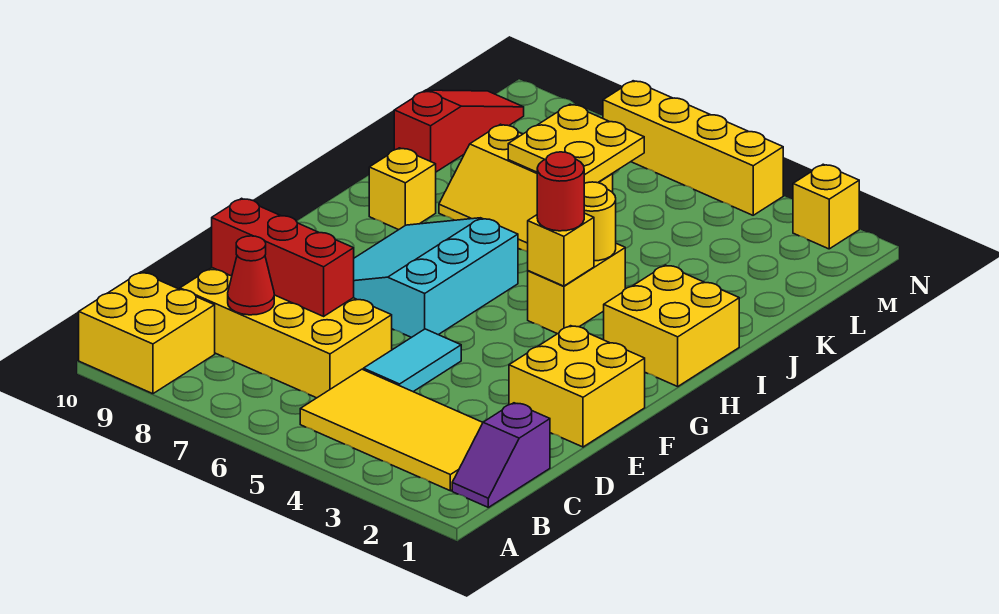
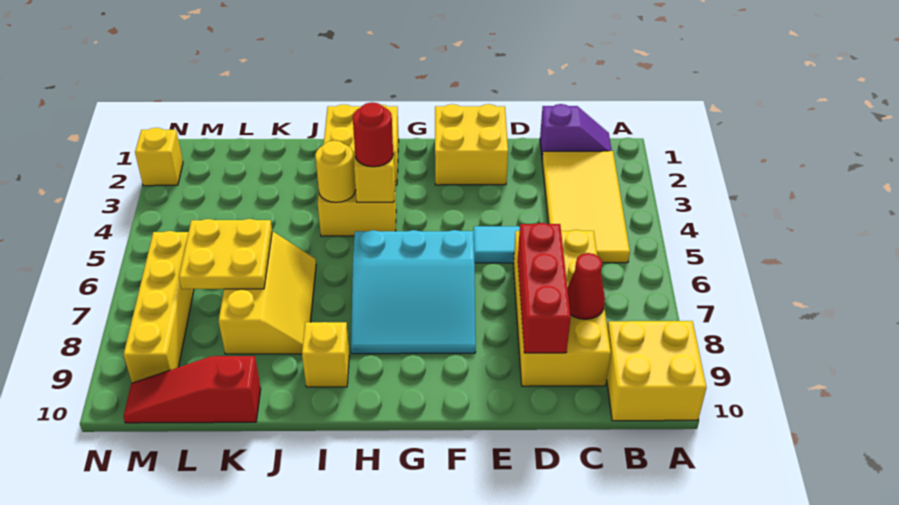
yellow brick N4:N7 level 1 -> yellow brick M6:M9 level 1

